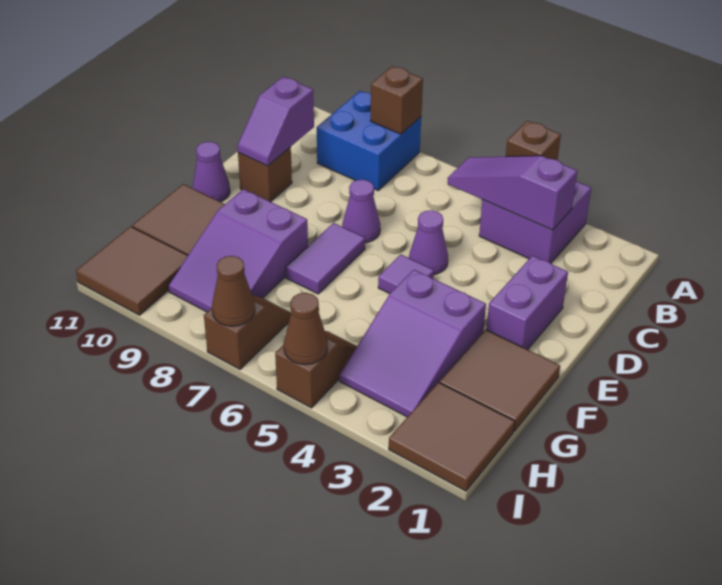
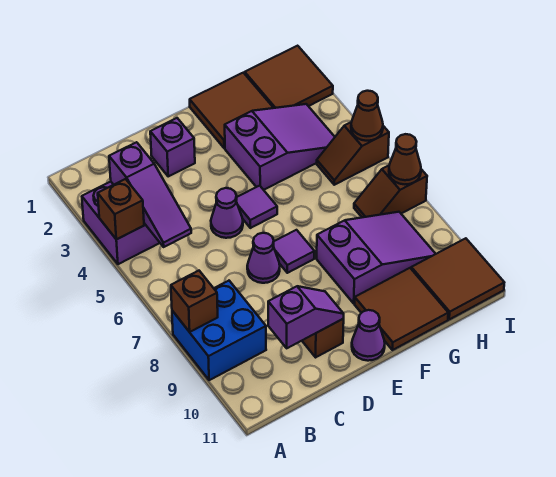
purple brick D2:E2 level 1 -> purple brick D2 level 1
purple tile E7:F7 level 1 -> purple tile E7 level 1

